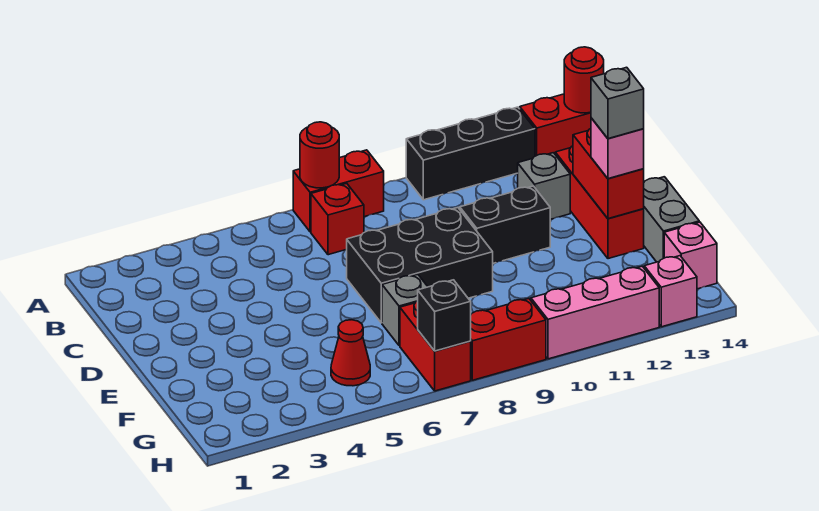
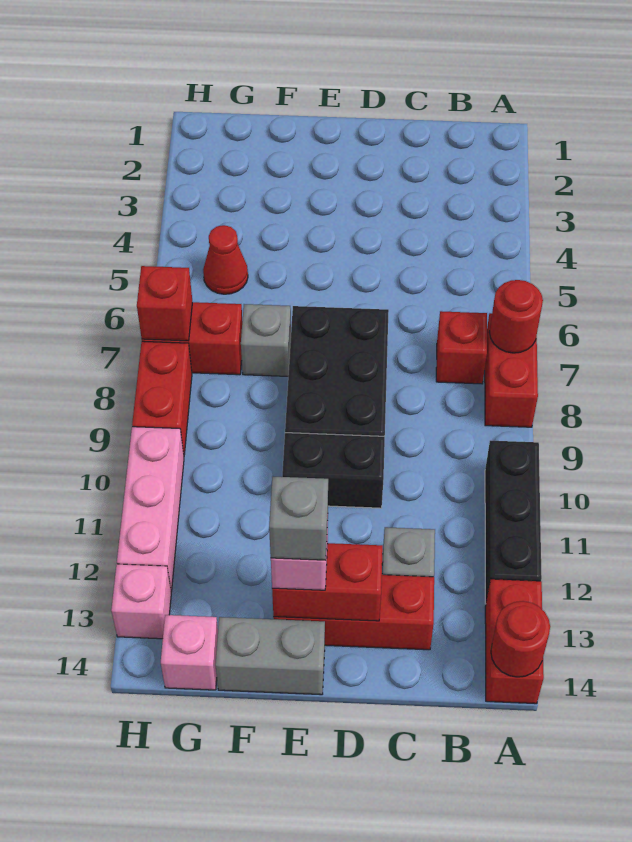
black brick D10:D11 level 1 -> black brick D10:E10 level 1
black brick H7 level 2 -> red brick H7 level 2

